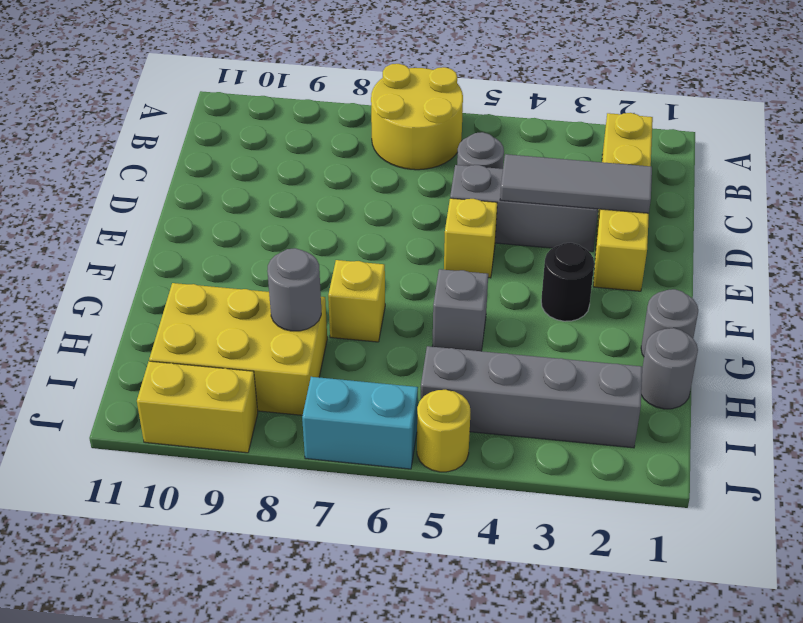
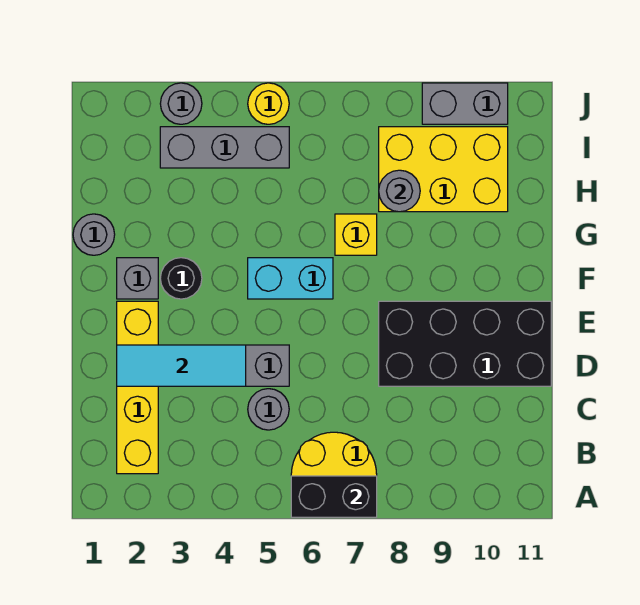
none -> black brick A6:A7 level 2
grey tile D2:D4 level 2 -> cyan tile D2:D4 level 2
none -> black brick D8:E11 level 1
yellow brick E5 level 1 -> none
grey brick G5 level 1 -> grey brick F2 level 1
grey round brick H1 level 1 -> grey round brick J3 level 1
grey brick I2:I5 level 1 -> grey brick I3:I5 level 1
cyan brick J6:J7 level 1 -> cyan brick F5:F6 level 1
yellow brick J9:J10 level 1 -> grey brick J9:J10 level 1

